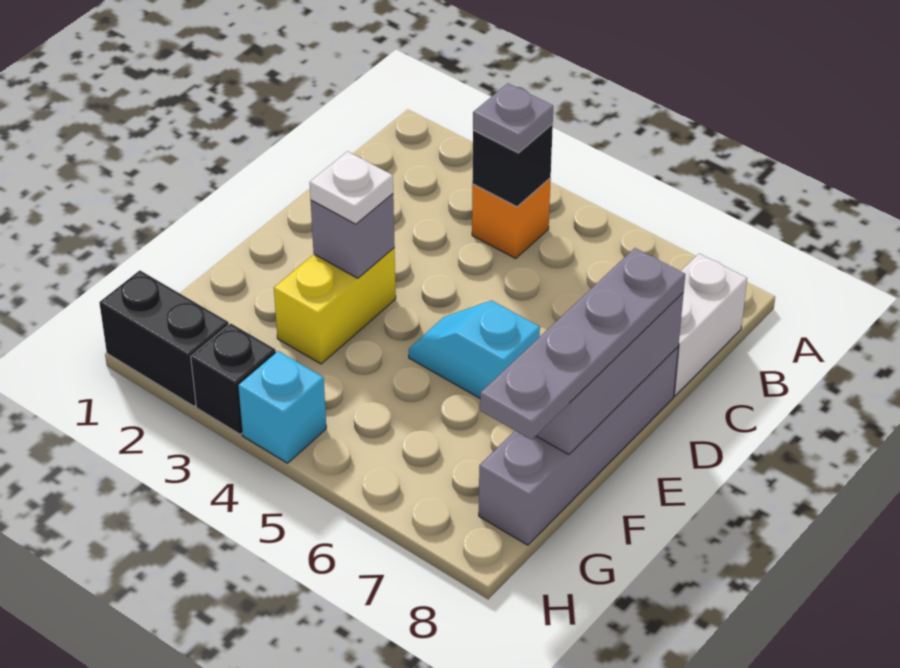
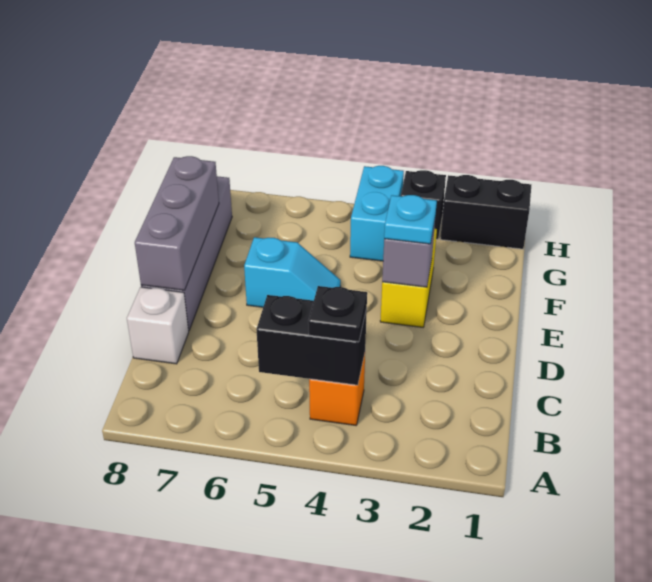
black brick B4 level 2 -> black brick B4:B5 level 2
grey plate B4 level 3 -> black plate B4 level 3
white brick B8:C8 level 1 -> white brick C8 level 1
grey plate D8:G8 level 3 -> none
white plate E3 level 3 -> cyan plate E3 level 3
cyan brick H4 level 1 -> cyan brick G4:H4 level 1

